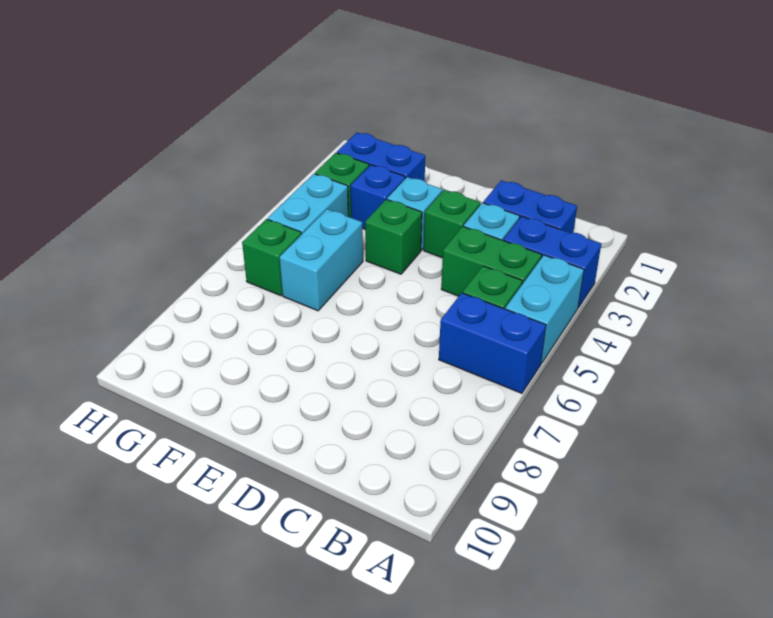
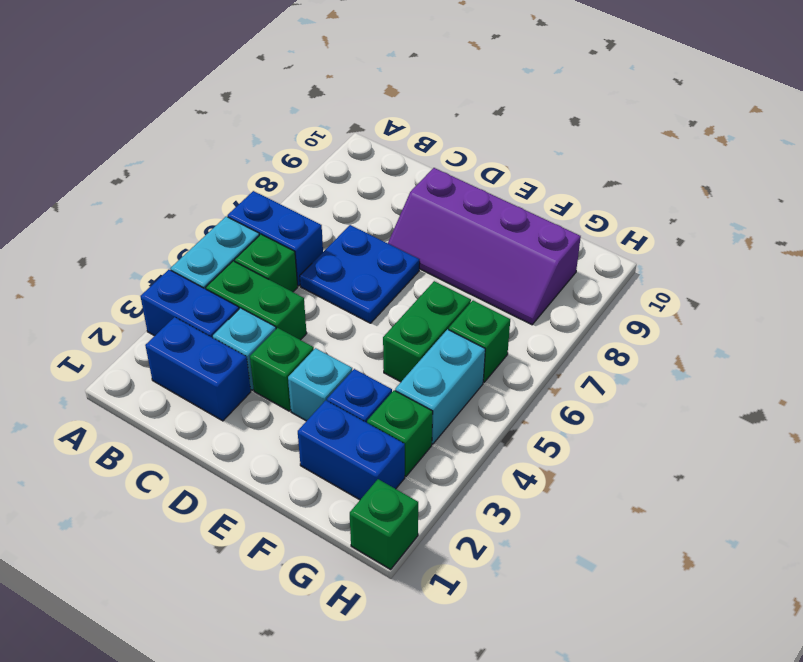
none -> blue plate C6:D7 level 1
none -> purple slope D8:G9 level 1 top 9
green brick E4 level 1 -> green brick H1 level 1
cyan brick F5:F6 level 1 -> green brick F5:F6 level 1

